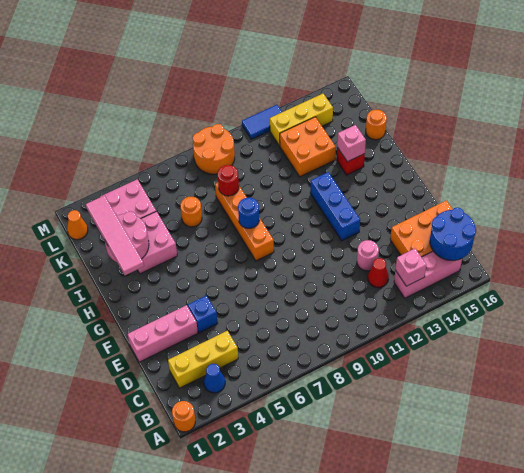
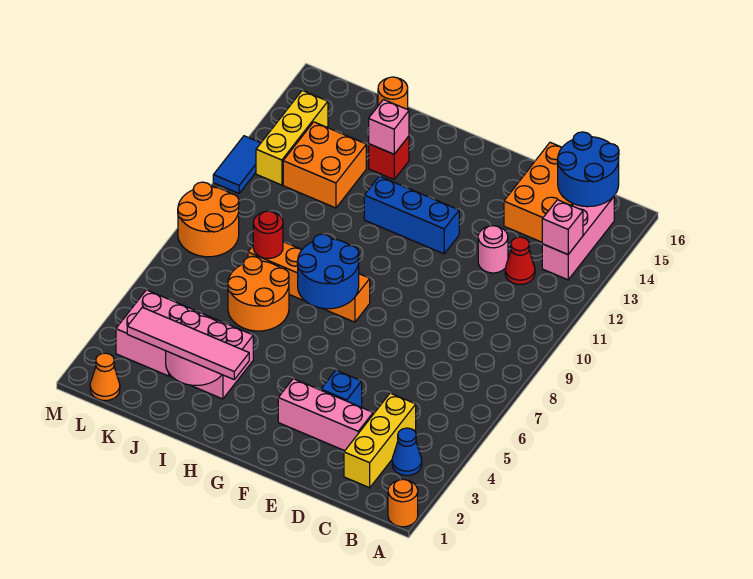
pink brick E1:E3 level 1 -> pink brick D3:F3 level 1
blue round brick H8 level 2 -> blue round brick G7:H8 level 2
orange round brick J6 level 1 -> orange round brick I6:J7 level 1

